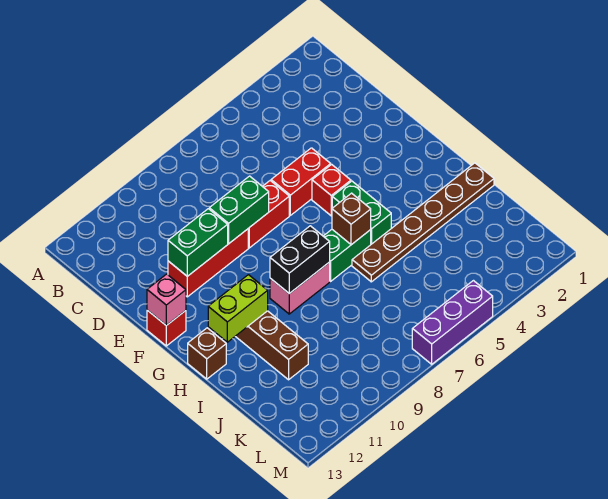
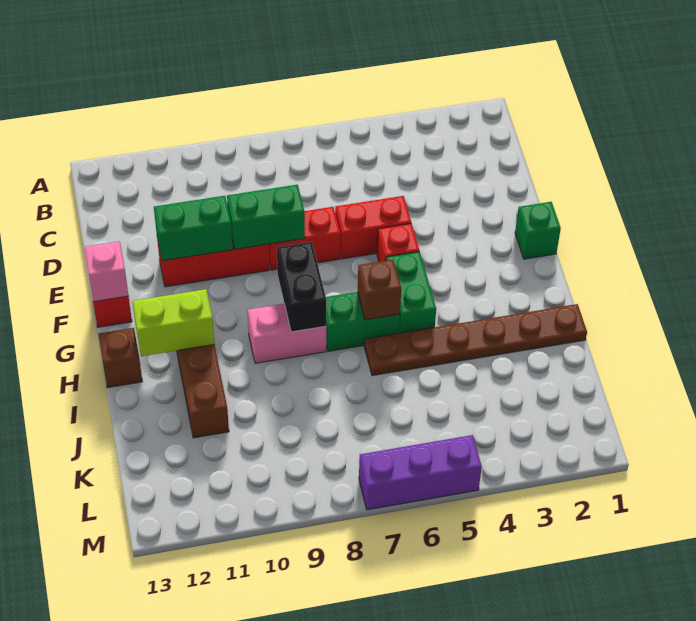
none -> green brick F1 level 1
black brick H8:H9 level 2 -> black brick G8:H8 level 2

